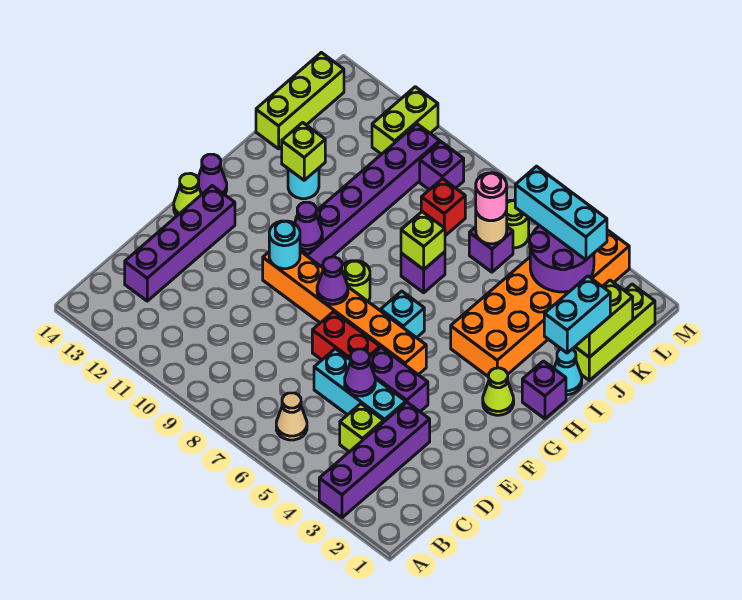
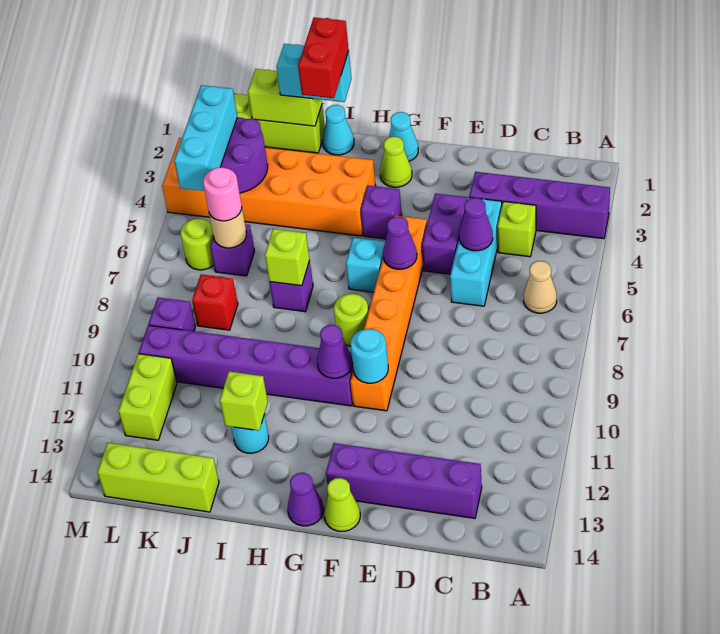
red brick E6:E7 level 1 -> red brick I1:I2 level 4
purple cone F8 level 2 -> purple cone F6 level 2
none -> cyan cone G1 level 1
purple brick H1 level 1 -> purple brick G4 level 1
lime brick L11:M11 level 1 -> lime brick L11:L12 level 1

